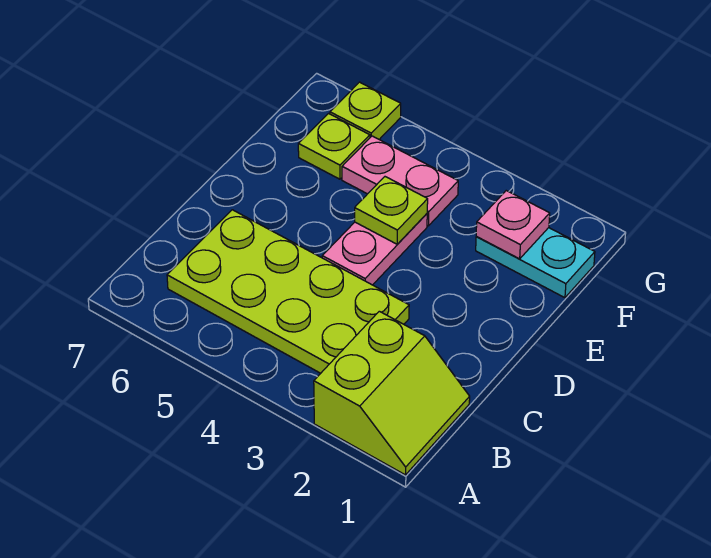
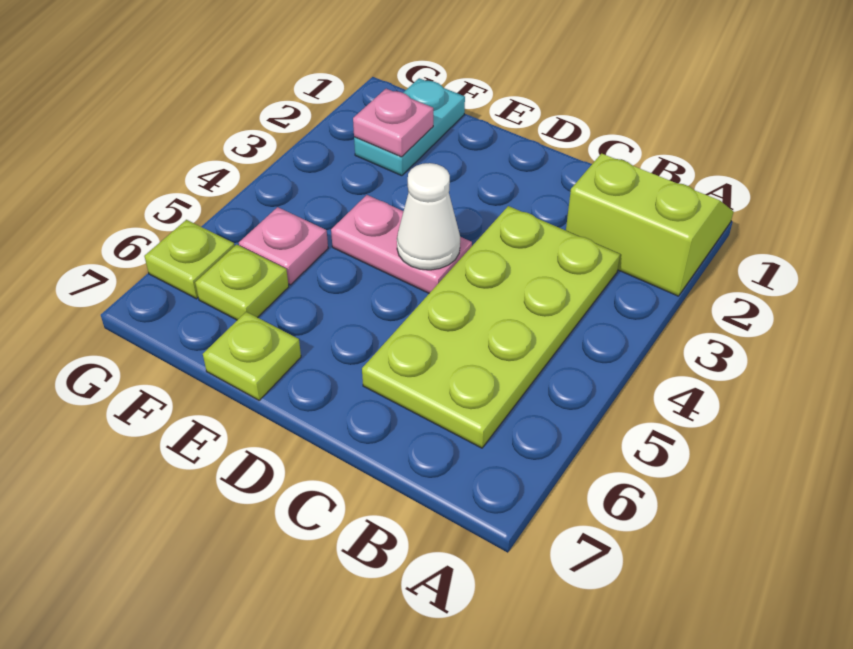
none -> white cone D4 level 2
lime plate E4 level 2 -> lime plate E7 level 1
pink plate F4:F5 level 1 -> pink plate F5 level 1

